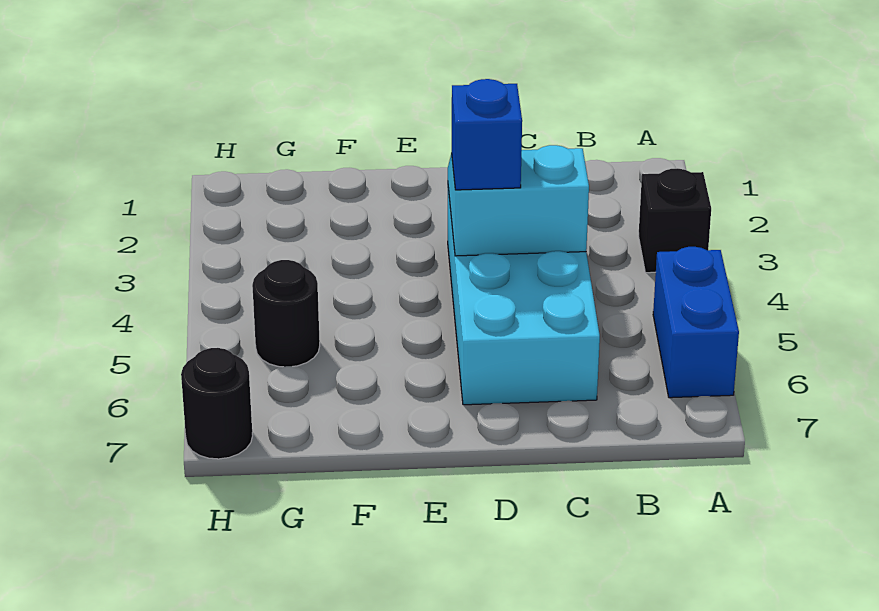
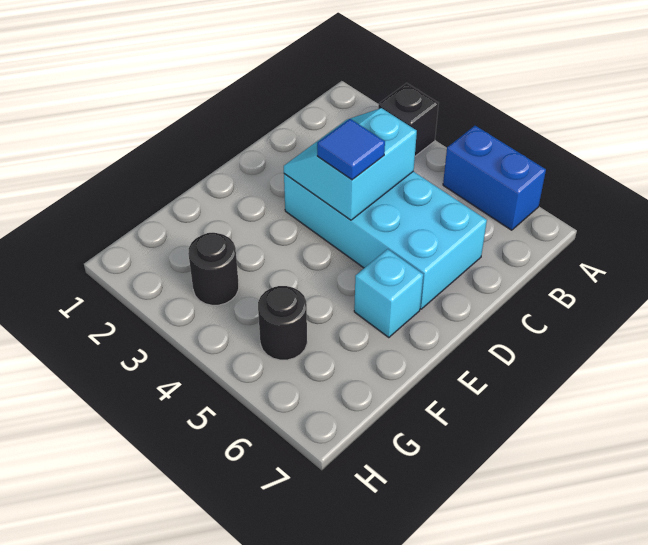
blue brick D4 level 3 -> blue tile D4 level 3
none -> cyan brick E6 level 1
black round brick H7 level 1 -> black round brick G3 level 1

